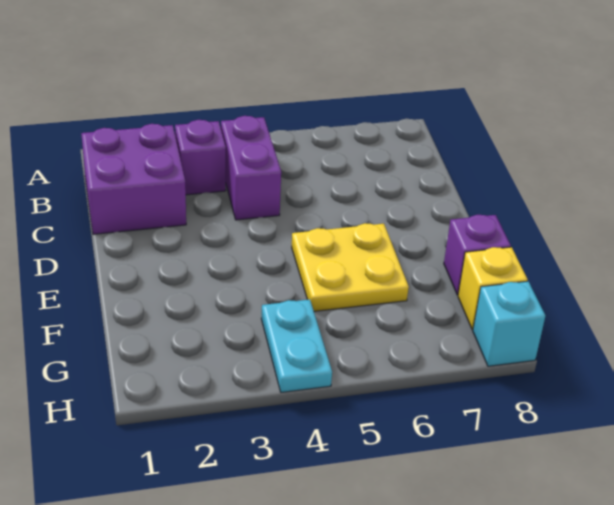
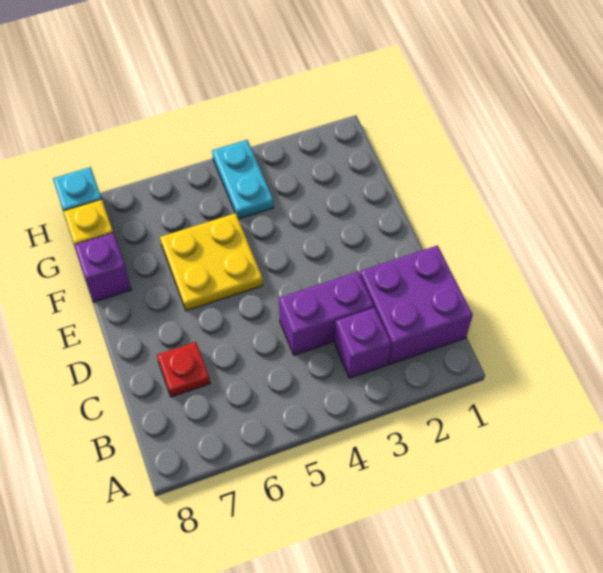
purple brick B4:C4 level 1 -> purple brick C3:C4 level 1
none -> red plate C7 level 1

